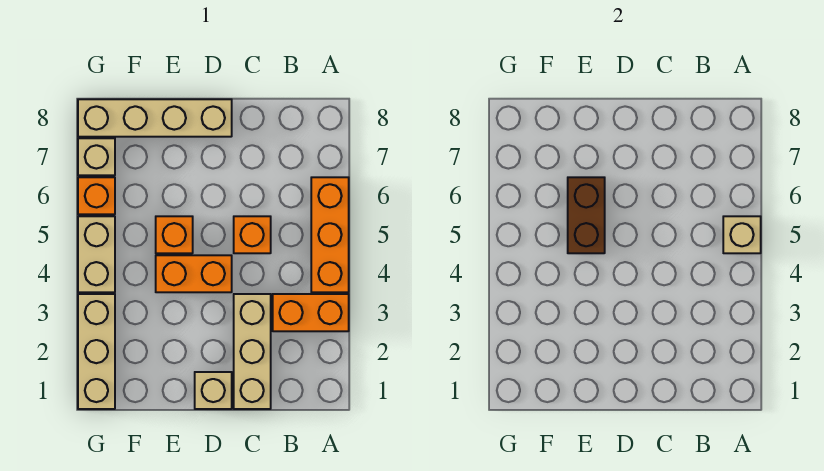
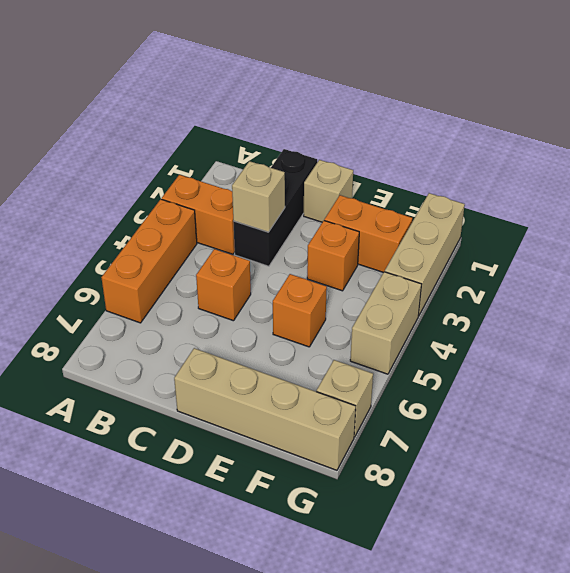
tan brick A5 level 2 -> tan brick C3 level 2
tan brick C1:C3 level 1 -> black brick C1:C3 level 1
orange brick D4:E4 level 1 -> orange brick E2:F2 level 1
brown brick E5:E6 level 2 -> none
orange brick G6 level 1 -> orange brick E3 level 1

